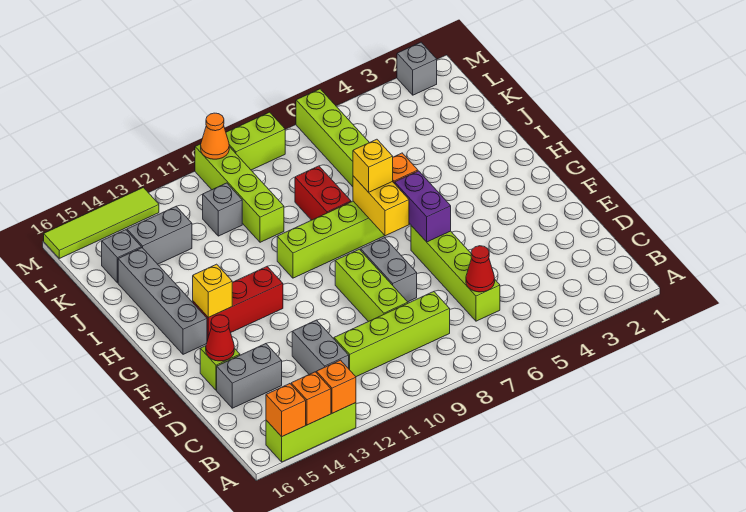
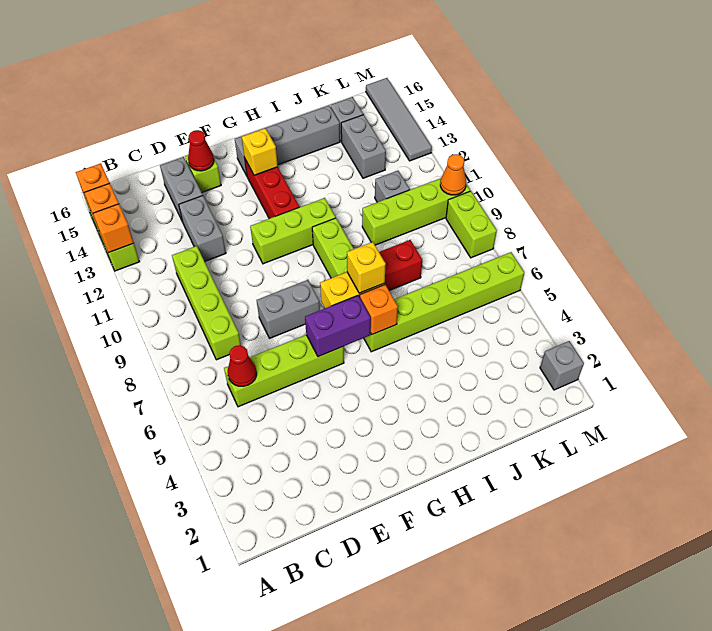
grey brick C12:D12 level 1 -> grey brick D12:D13 level 1
lime brick D9:F9 level 1 -> lime brick F11:H11 level 1
lime tile M13:M16 level 1 -> grey tile M13:M16 level 1

